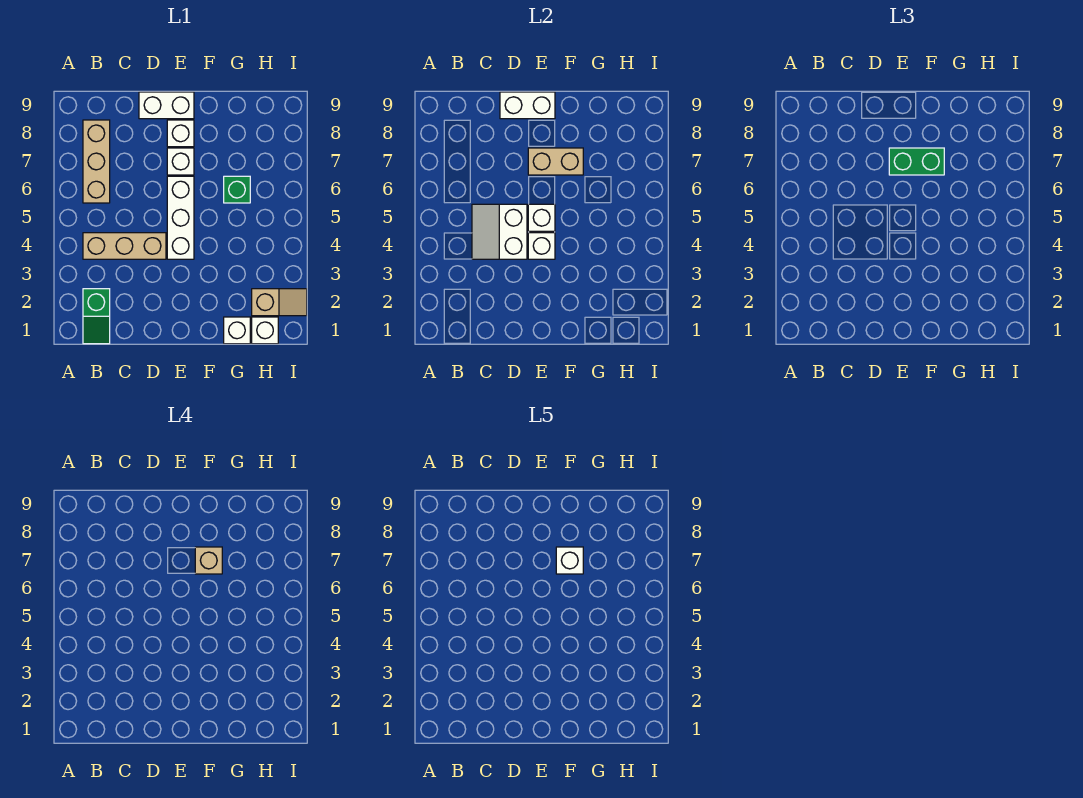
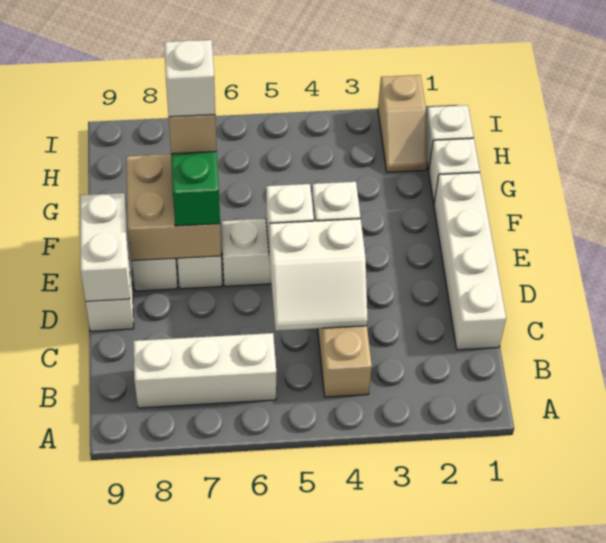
green slope B1:B2 level 1 top 2 -> none
tan brick B6:B8 level 1 -> white brick B6:B8 level 1
none -> white brick C1:F1 level 1
tan brick E7:F7 level 2 -> tan brick E7:F8 level 2
green brick G6 level 1 -> none
tan slope H2:I2 level 1 top H -> tan slope H2:I2 level 1 top I

